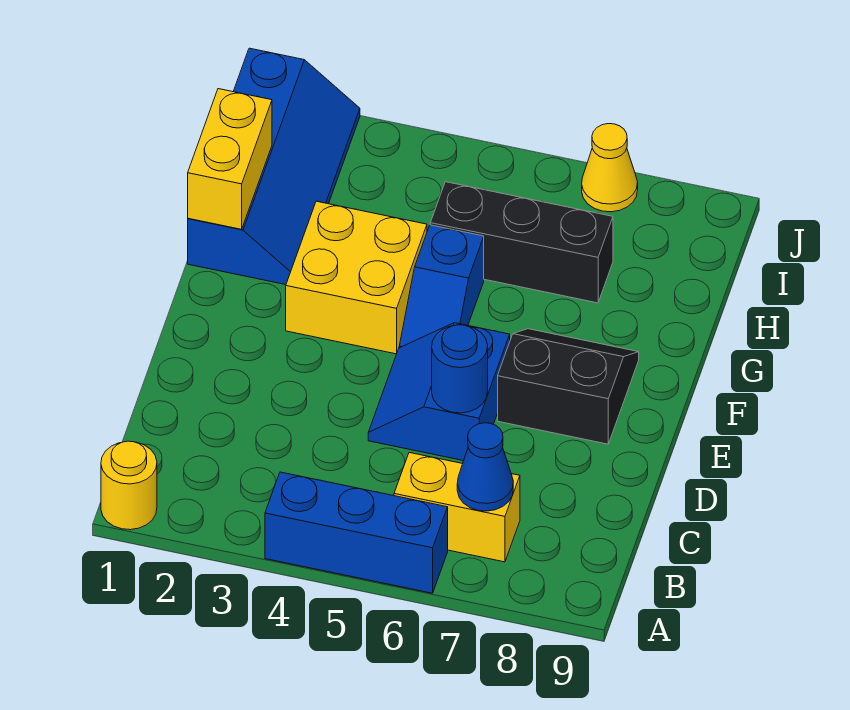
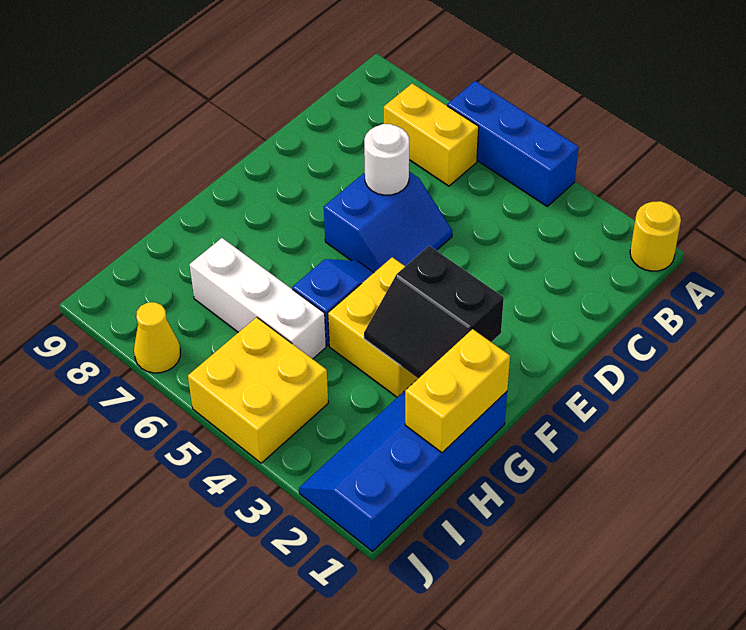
blue cone B7 level 2 -> none
blue round brick D6 level 2 -> white round brick D6 level 2
black slope E7:F8 level 1 top E -> black slope F2:G3 level 2 top F
black brick H5:H7 level 1 -> white brick H5:H7 level 1
none -> yellow brick I4:J5 level 1

